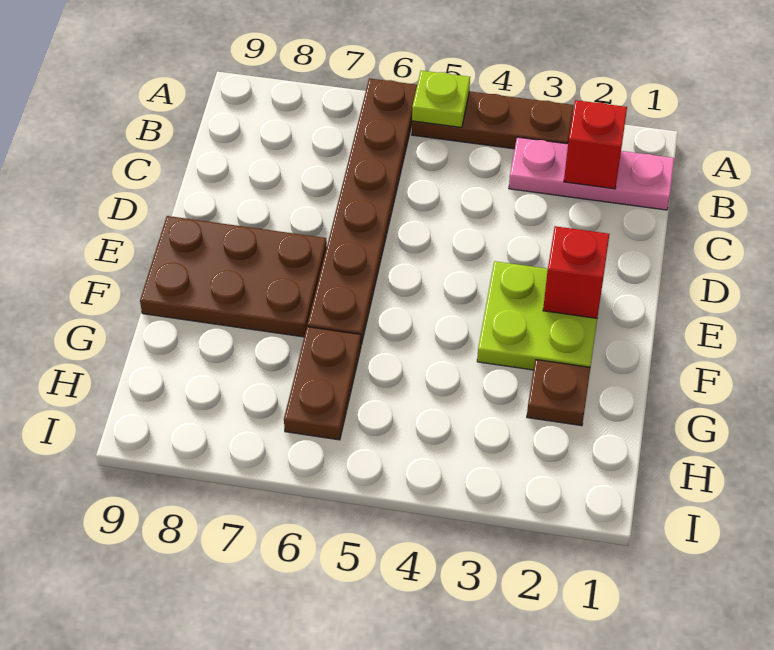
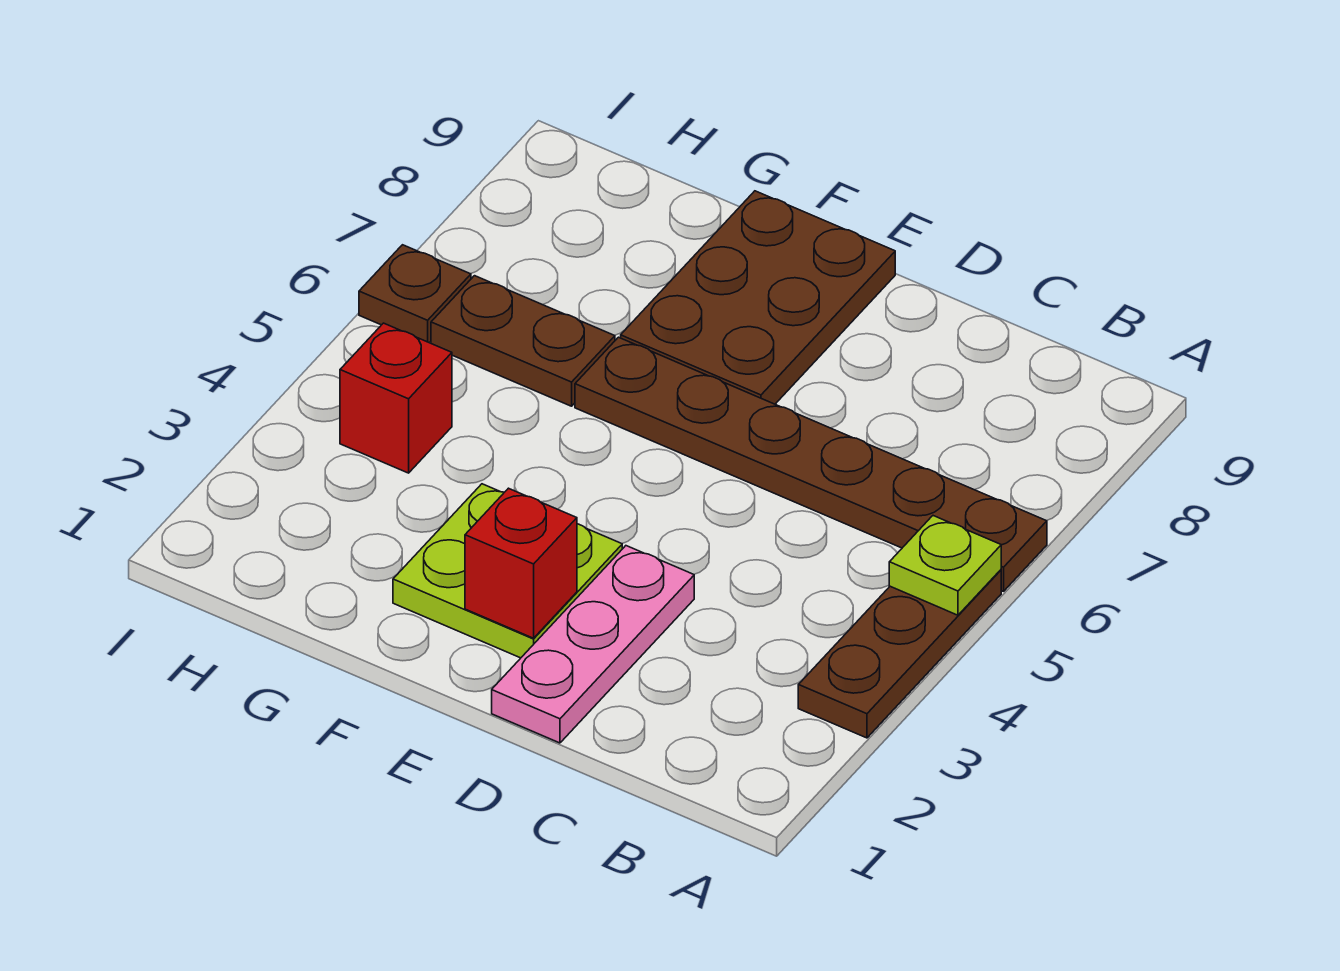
pink plate B1:B3 level 1 -> pink plate D1:D3 level 1
red brick B2 level 2 -> red brick H4 level 1
brown plate G2 level 1 -> brown plate I6 level 1

